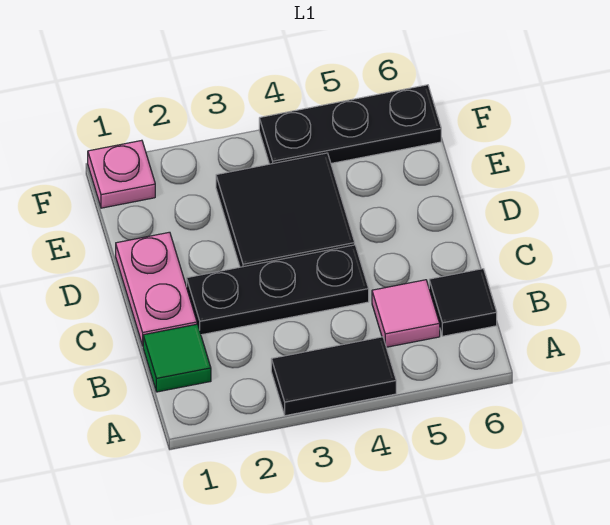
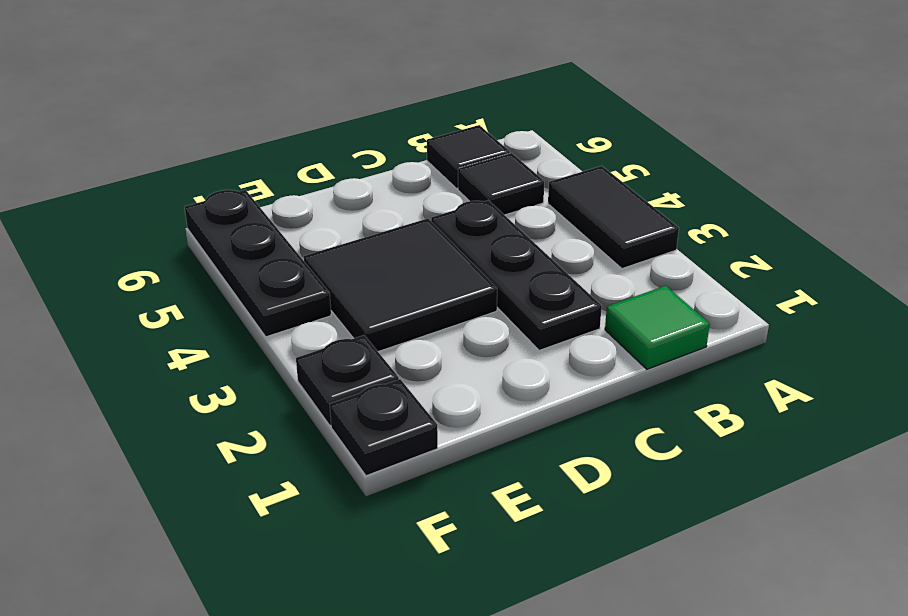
pink tile B5 level 1 -> black tile B5 level 1
pink plate C1:D1 level 1 -> none
pink plate F1 level 1 -> black plate F1 level 1
none -> black plate F2 level 1

